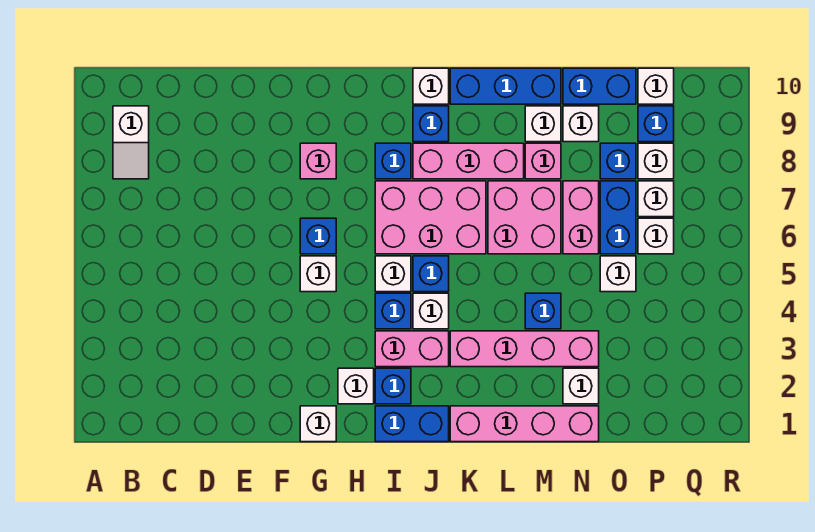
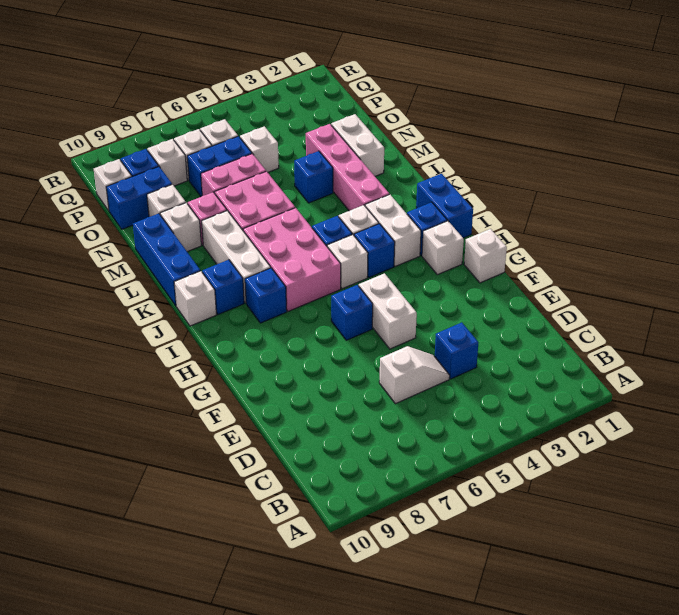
white slope B8:B9 level 1 top 9 -> white slope D5:D6 level 1 top 6
white brick G5 level 1 -> white brick F5:G5 level 1
pink brick G8 level 1 -> none
pink brick I3:J3 level 1 -> white brick I3:J3 level 1
pink brick J8:L8 level 1 -> white brick J8:L8 level 1
pink brick K1:N1 level 1 -> none
white brick N2 level 1 -> white brick M2:N2 level 1
blue brick N10:O10 level 1 -> blue brick O9:O10 level 1
blue brick O8 level 1 -> blue brick D4 level 1

